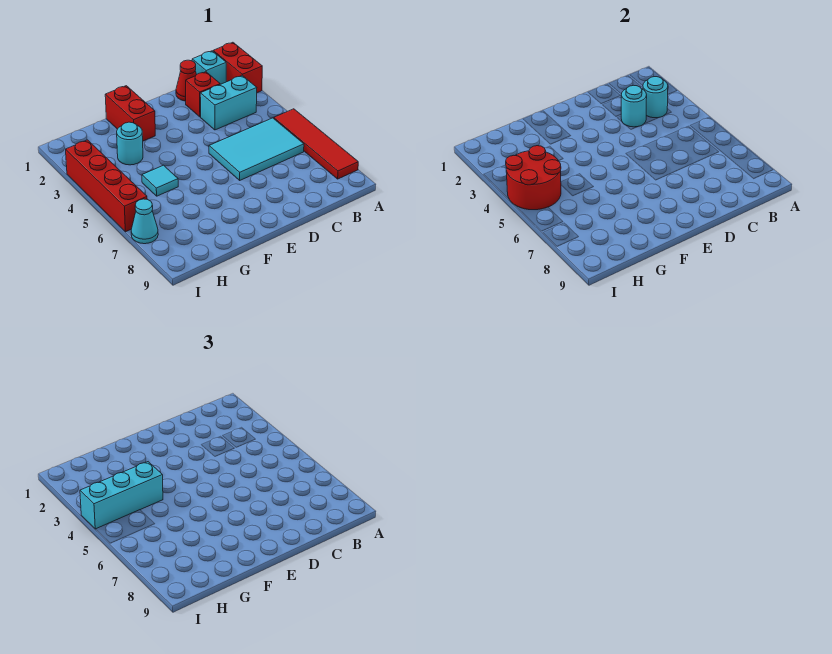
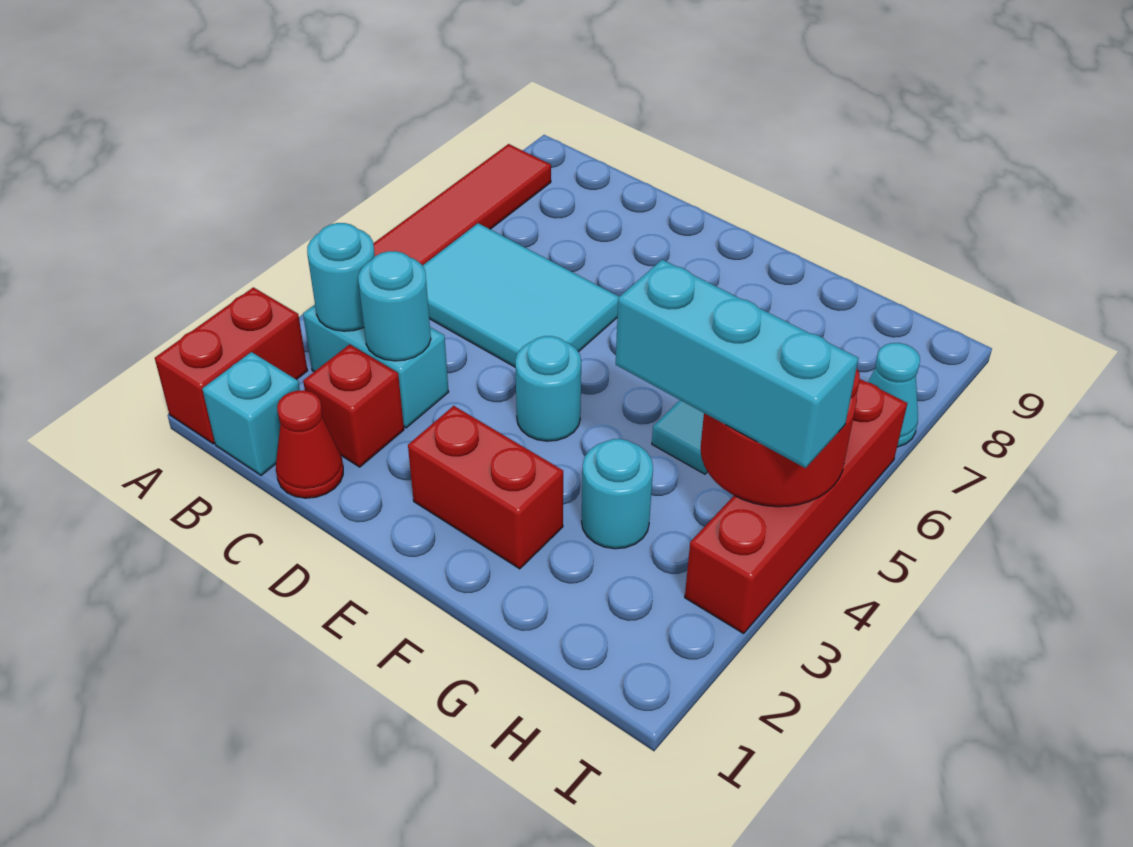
none -> cyan round brick E4 level 1
red brick F1:F2 level 1 -> red brick E2:F2 level 1

